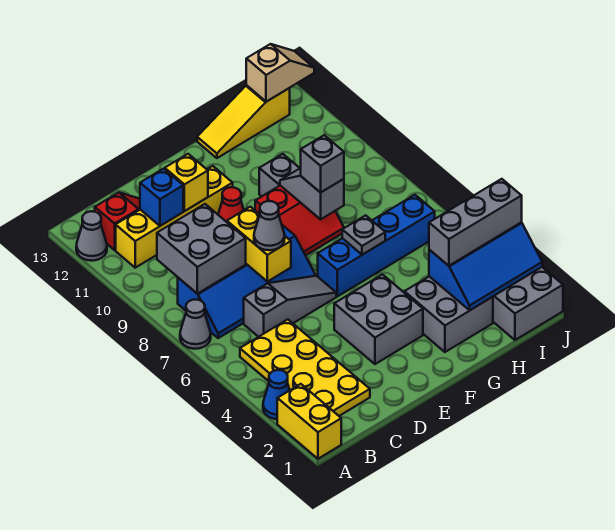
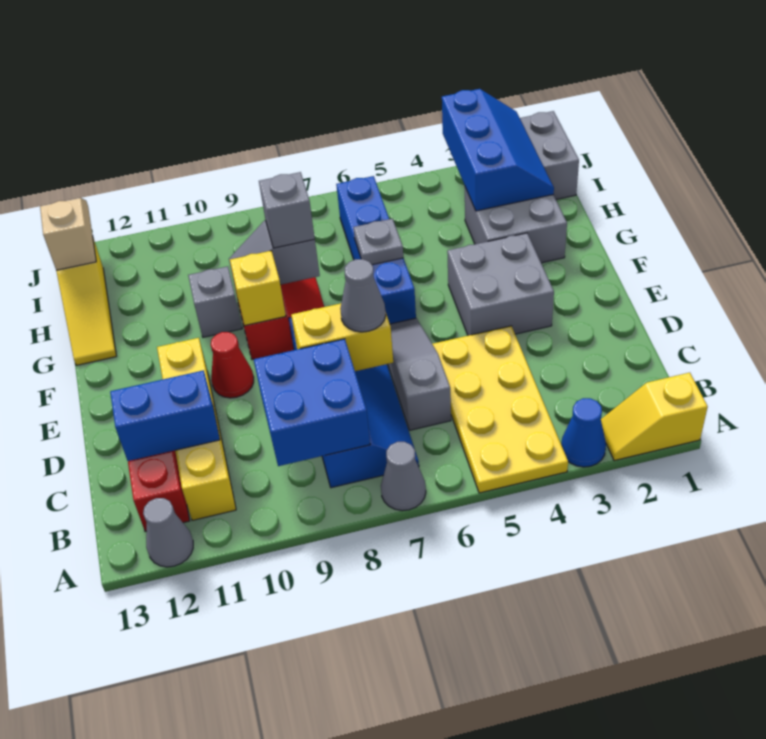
yellow brick A1:A2 level 1 -> yellow slope A1:A2 level 1 top 1
yellow plate B2:C5 level 1 -> yellow plate A4:D5 level 1
grey brick B8:C9 level 2 -> blue brick B8:C9 level 2
blue brick C11 level 2 -> blue brick C11:C12 level 2
yellow brick D11 level 2 -> yellow brick F9 level 2
grey brick H3:J3 level 3 -> none

